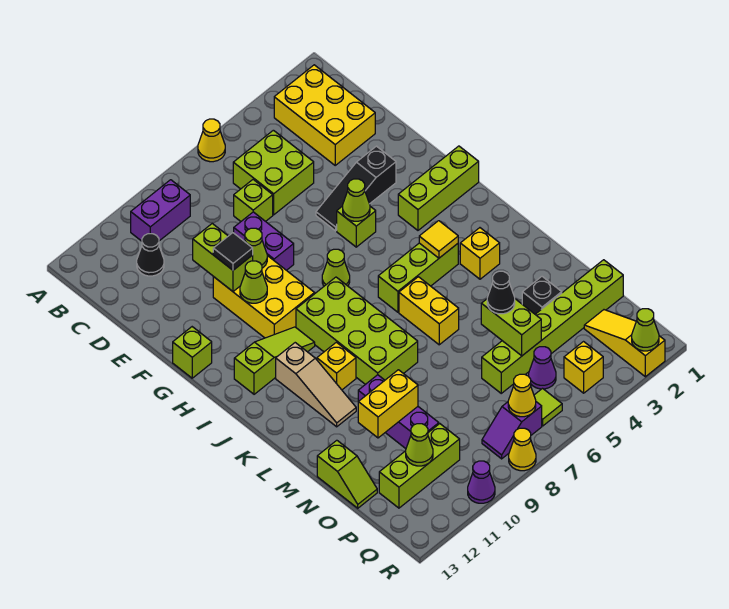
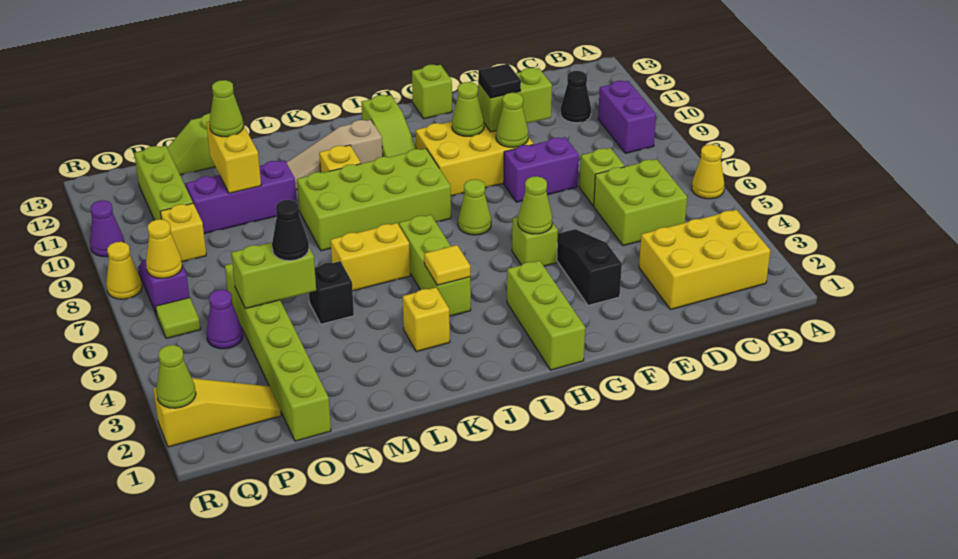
black brick N3 level 1 -> black brick M5 level 1
lime cone P11 level 2 -> lime cone N11 level 3
yellow brick Q4 level 1 -> yellow brick P9 level 1

